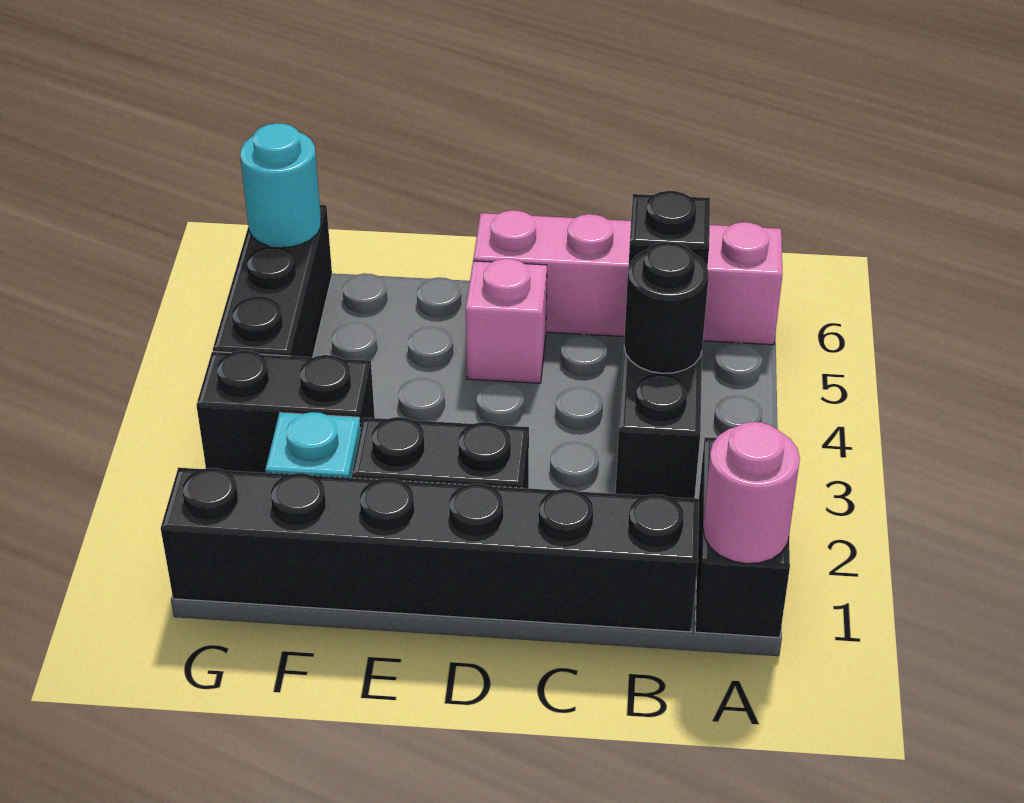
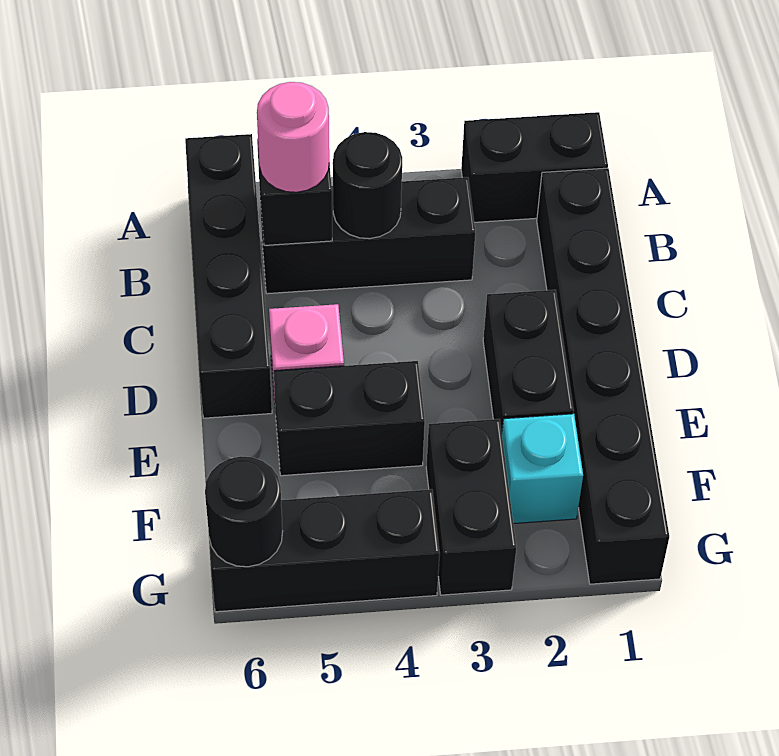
pink round brick A1 level 2 -> pink round brick B5 level 3
pink brick A6:D6 level 1 -> black brick A6:D6 level 1
none -> black brick E4:E5 level 1
cyan round brick G6 level 2 -> black round brick G6 level 2

